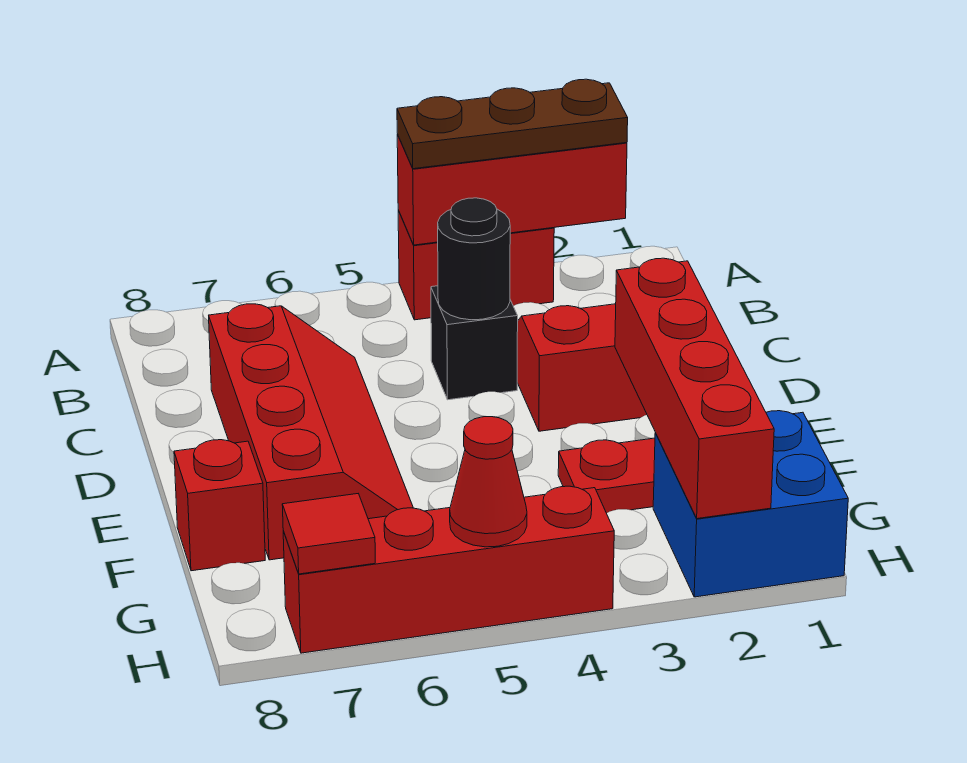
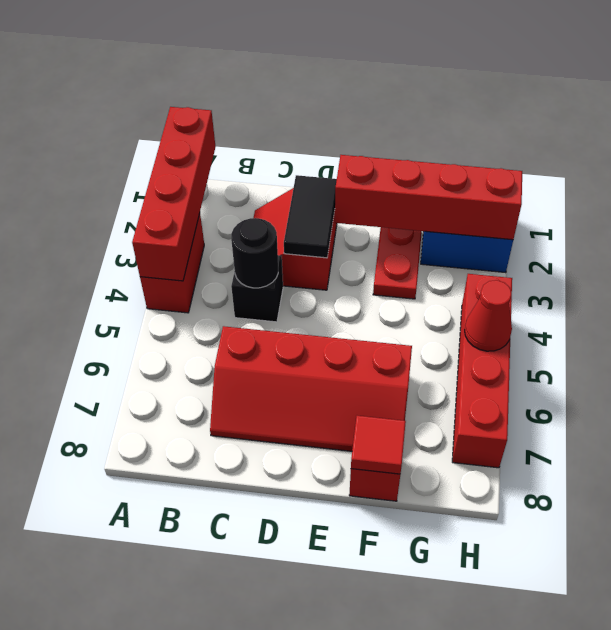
red brick A2:A4 level 2 -> red brick A1:A4 level 2
brown plate A2:A4 level 3 -> none
red slope C6:F7 level 1 top 7 -> red slope C6:F7 level 1 top 6
none -> black tile D2:D3 level 2
red tile H7 level 2 -> red tile F8 level 2

